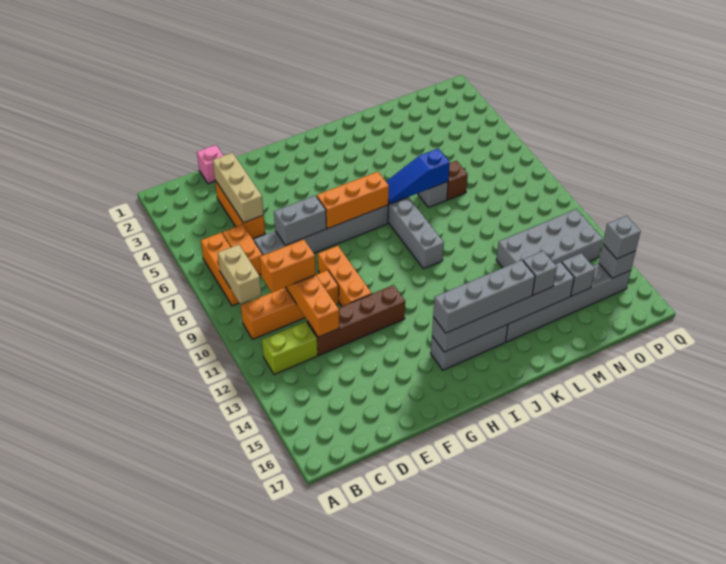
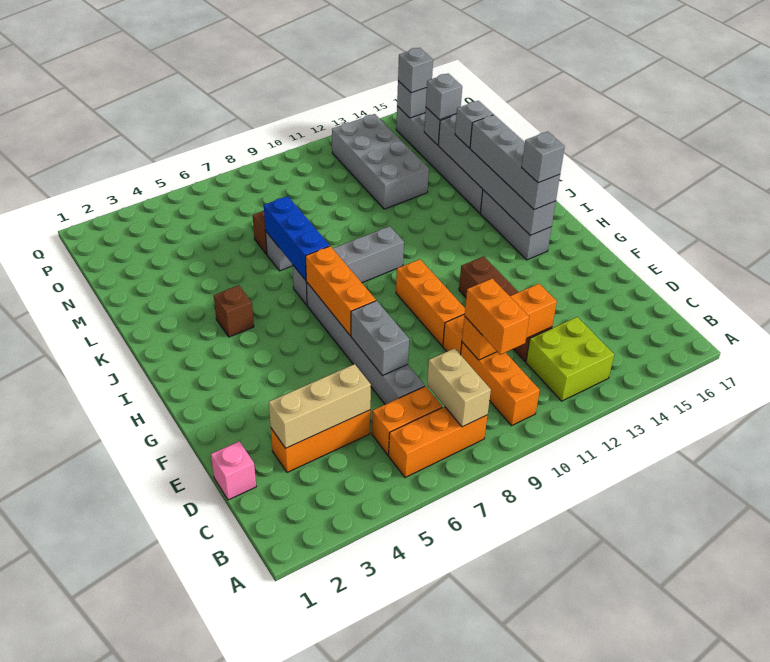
tan brick B8:B9 level 2 -> tan brick B8:C8 level 2
lime brick B12:C12 level 1 -> lime brick B12:C13 level 1
orange brick F9:F11 level 1 -> orange brick F10:H10 level 1
none -> grey brick H15 level 4
none -> brown brick J4 level 1
blue slope J7:L7 level 2 top L -> blue brick J7:L7 level 2
none -> grey brick N15 level 3

